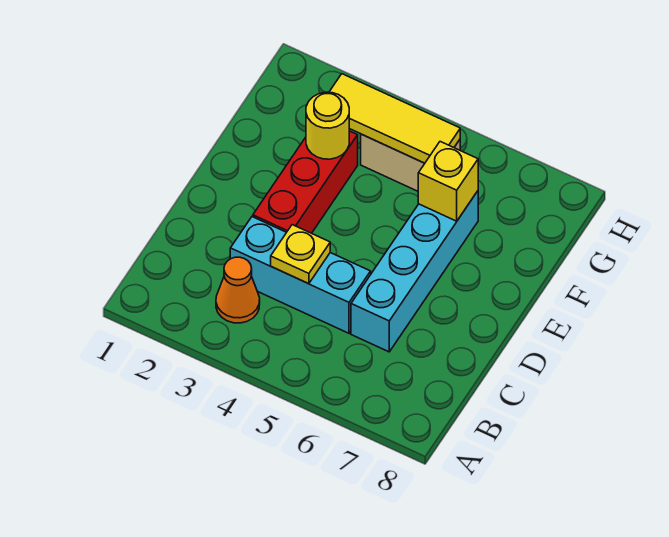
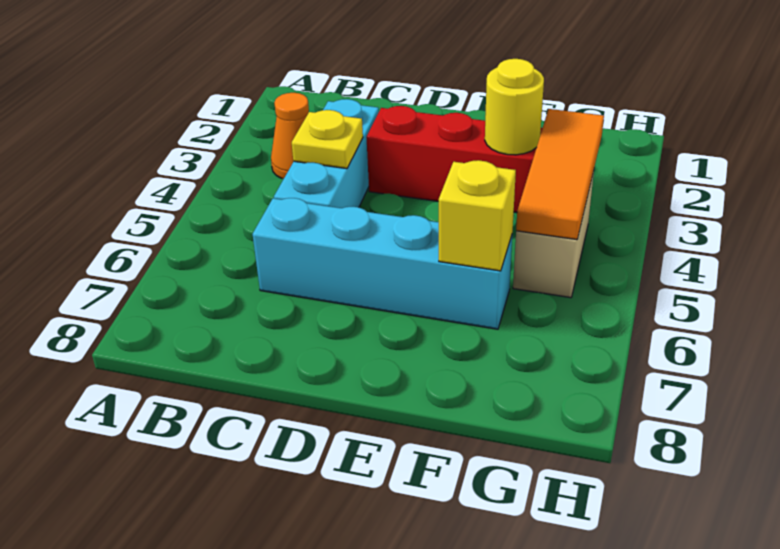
yellow tile G3:G5 level 2 -> orange tile G3:G5 level 2

